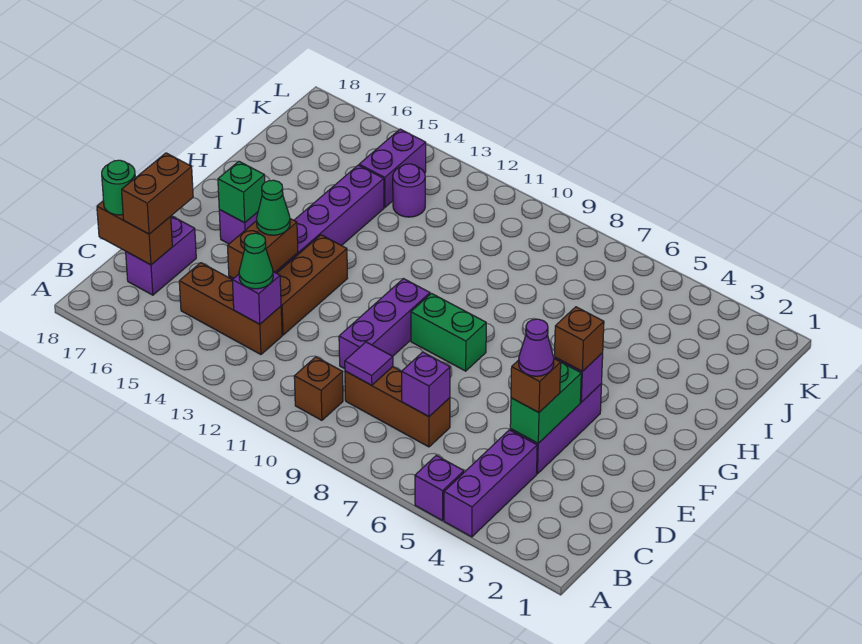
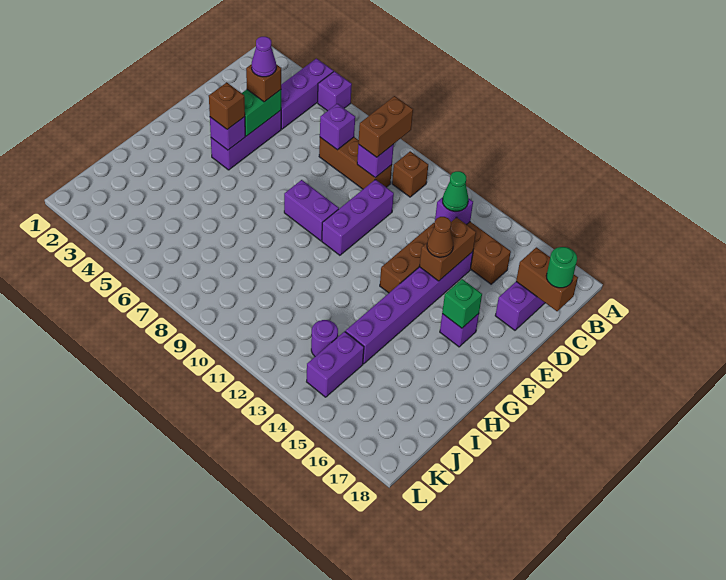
purple tile C9 level 2 -> purple brick C9 level 2
brown brick C17:D17 level 3 -> brown brick B9:C9 level 3
green cone E14 level 3 -> brown cone E14 level 3
green brick F8:F9 level 1 -> purple brick F8:F9 level 1

